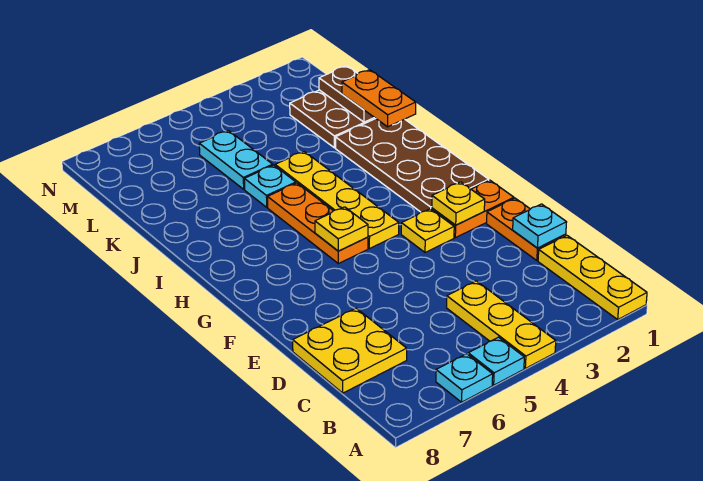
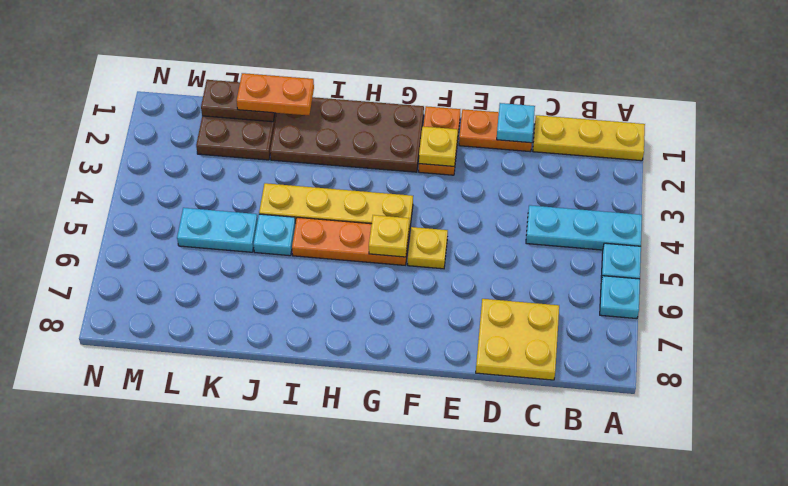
yellow plate A4:C4 level 1 -> cyan plate A4:C4 level 1
yellow plate F3 level 1 -> yellow plate F5 level 1

